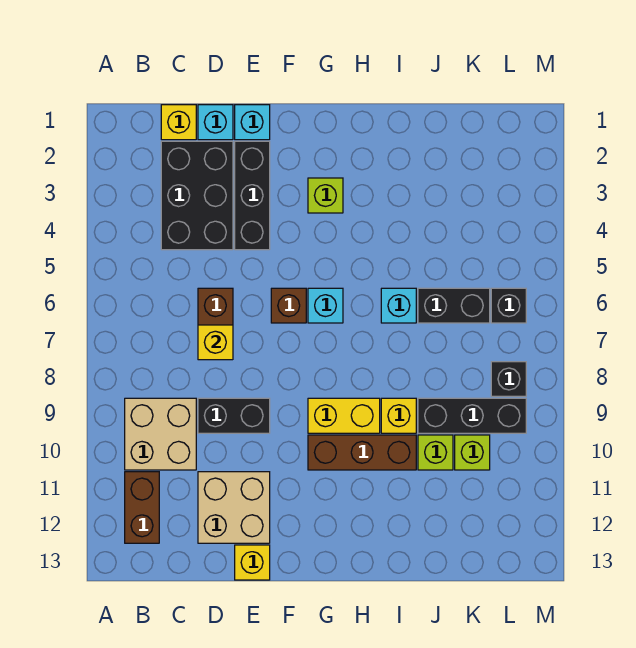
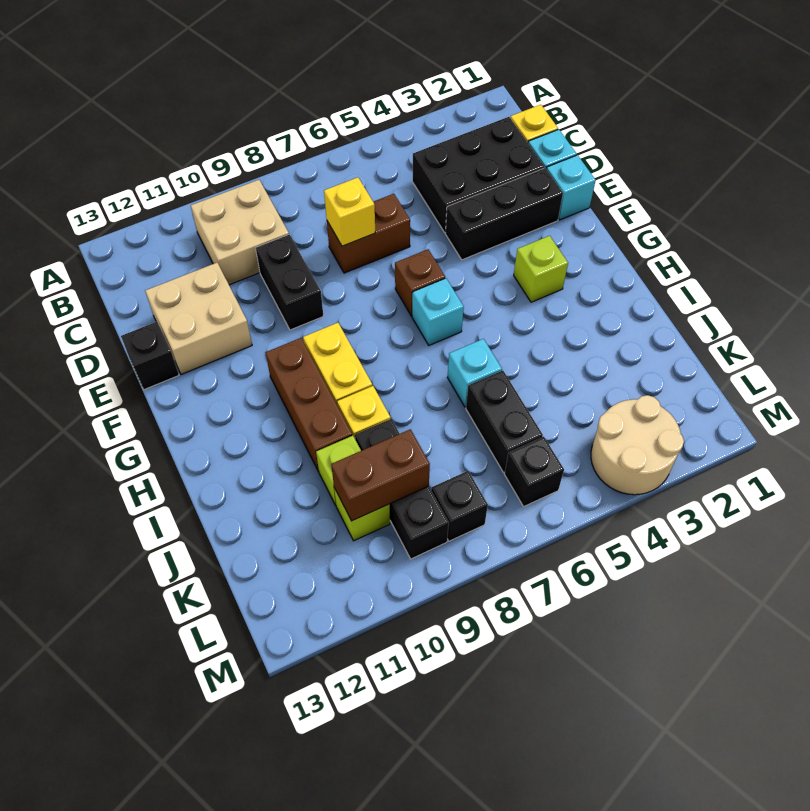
brown brick B11:B12 level 1 -> brown brick K9:K10 level 2
yellow brick E13 level 1 -> black brick E13 level 1
none -> tan round brick L3:M4 level 1

